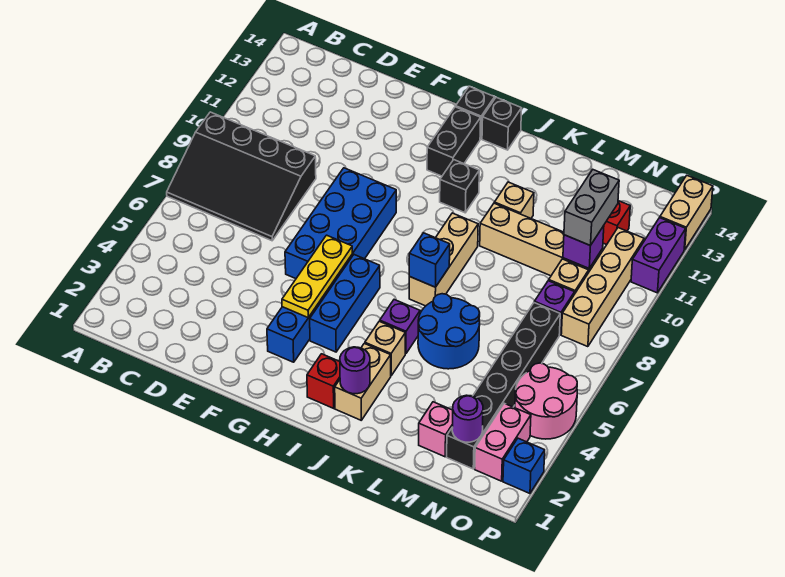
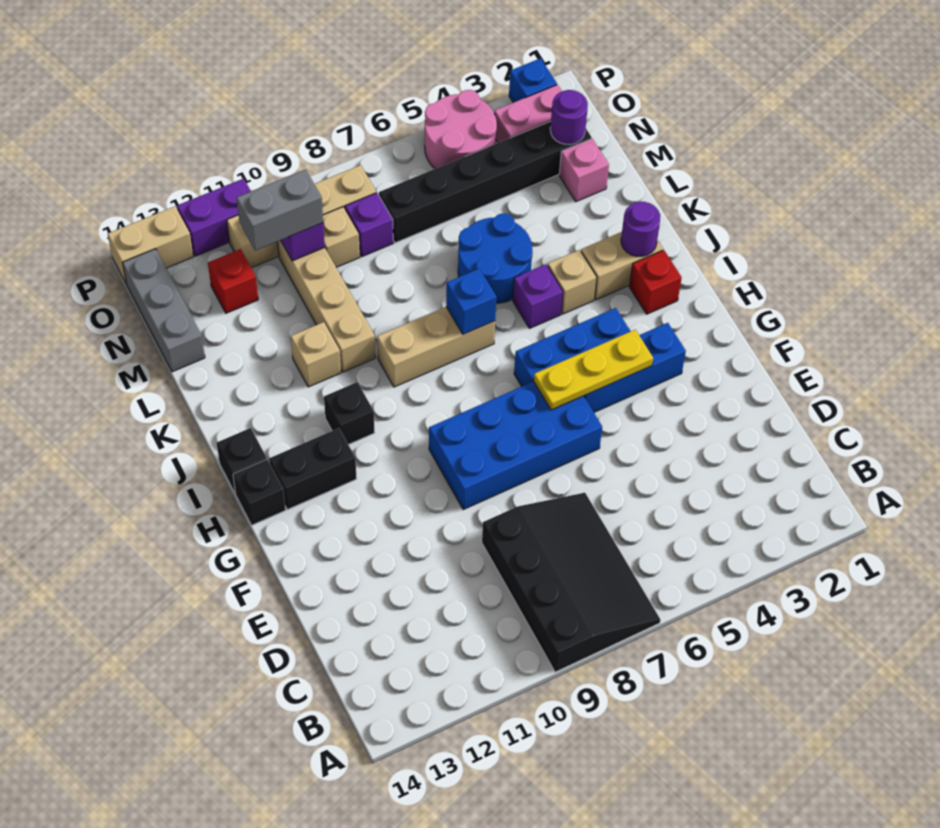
none -> grey brick M14:O14 level 1

